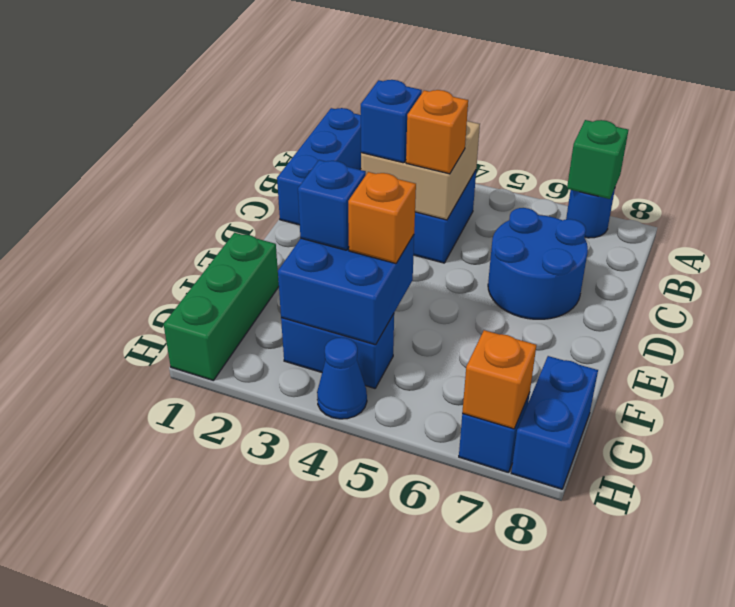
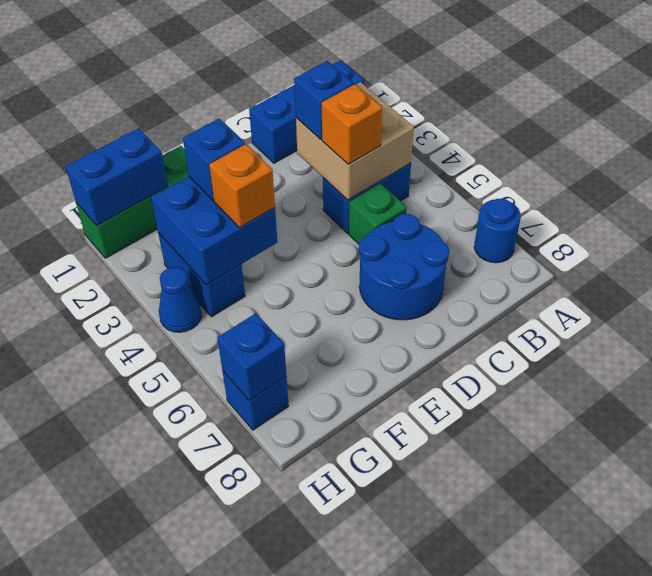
green brick A7 level 2 -> green brick C5 level 1
blue brick G8:H8 level 1 -> blue brick G1:H1 level 2
orange brick H7 level 2 -> blue brick H7 level 2

